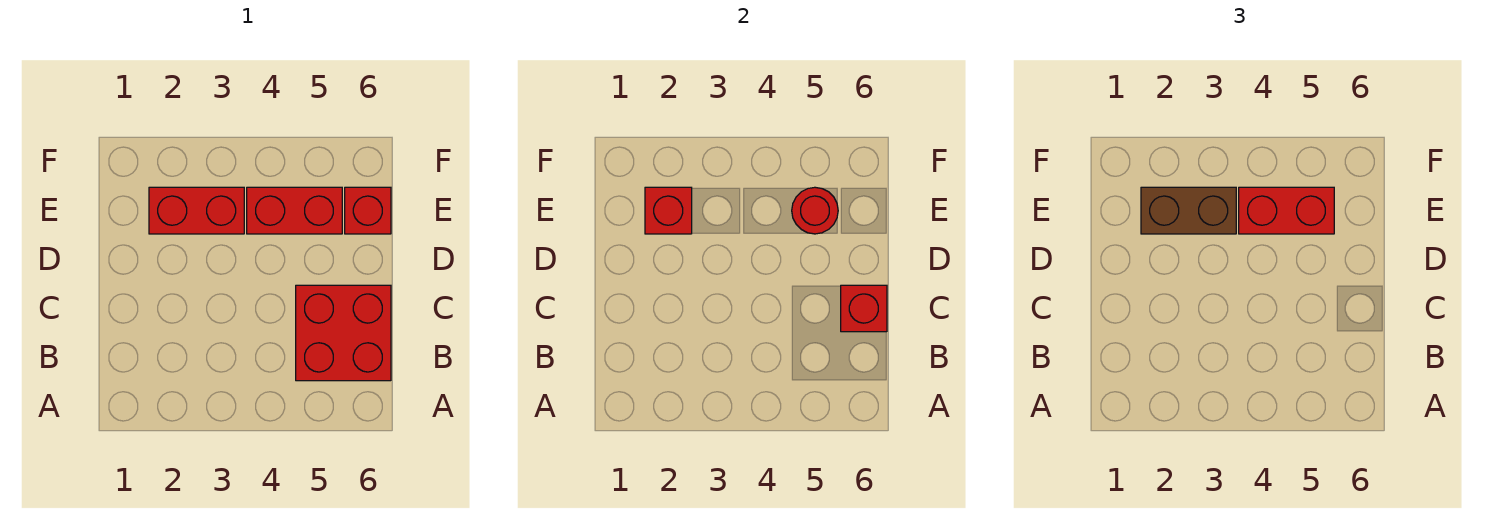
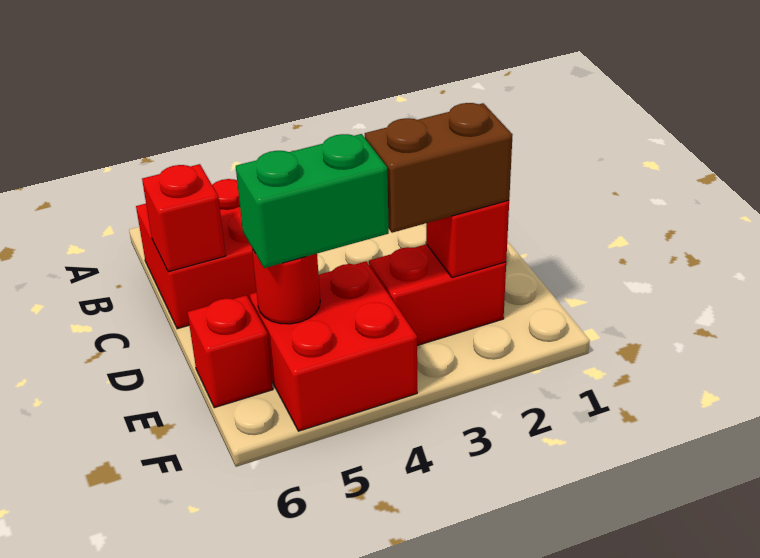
red brick E4:E5 level 1 -> red brick E4:F5 level 1
red brick E4:E5 level 3 -> green brick E4:E5 level 3

